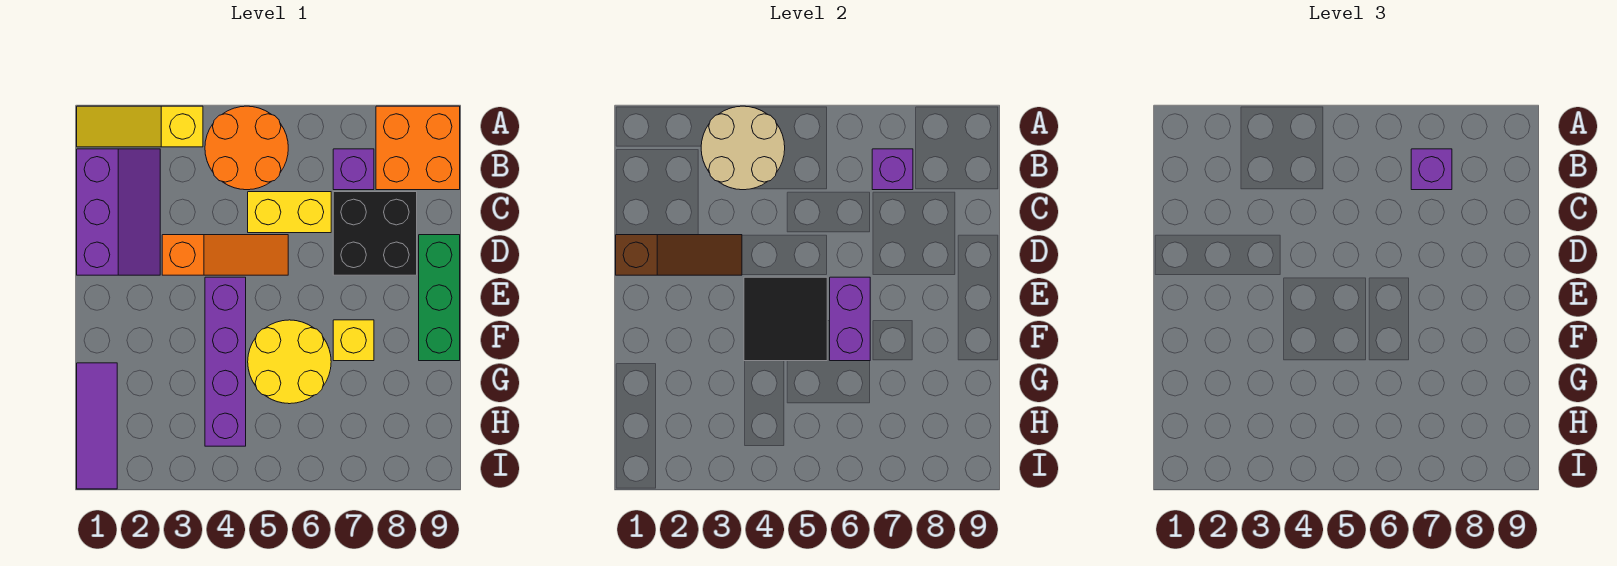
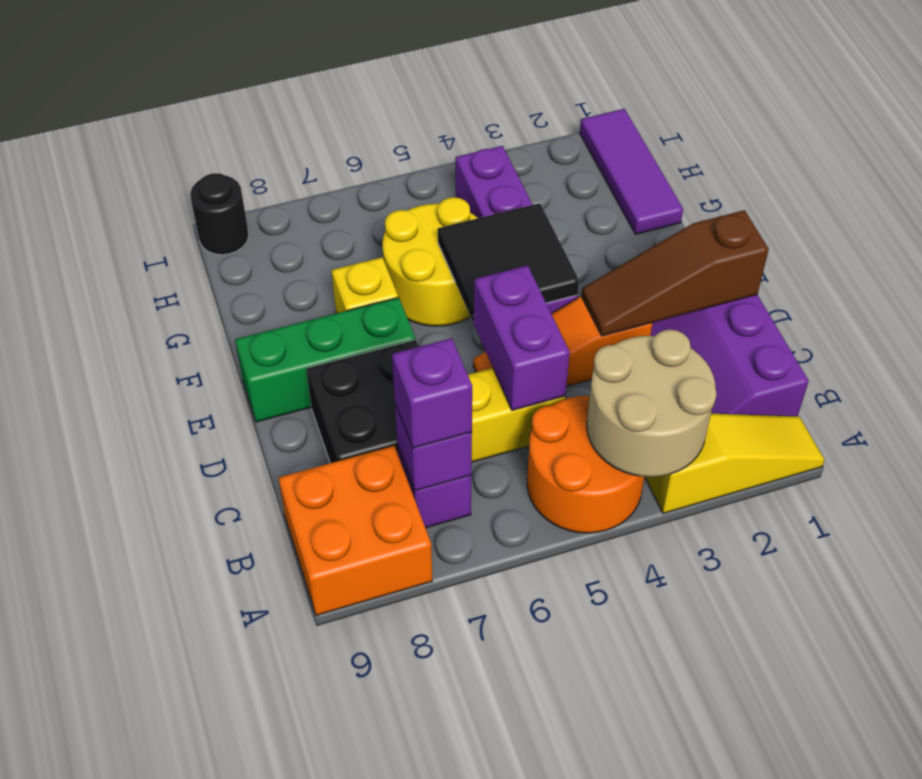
green brick D9:F9 level 1 -> green brick E7:E9 level 1
purple brick E6:F6 level 2 -> purple brick C5:D5 level 2
none -> black round brick I9 level 1

